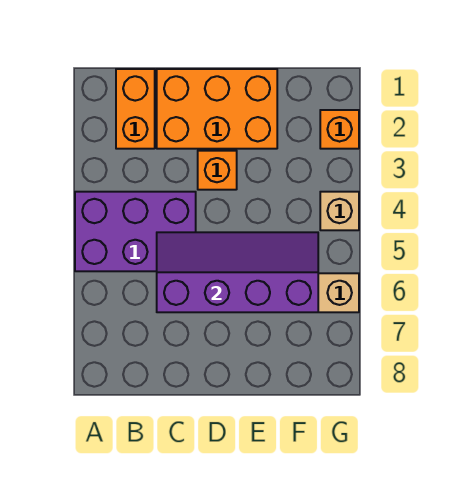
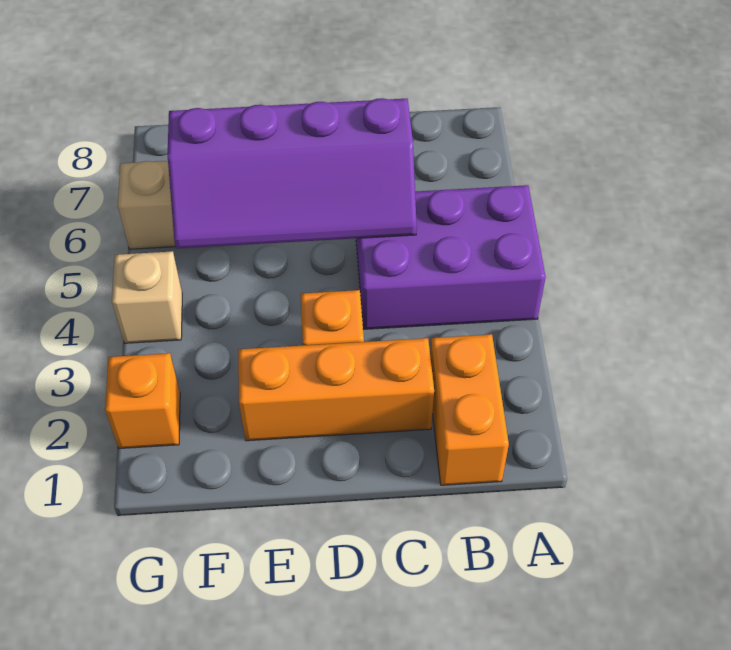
orange brick C1:E2 level 1 -> orange brick C2:E2 level 1

